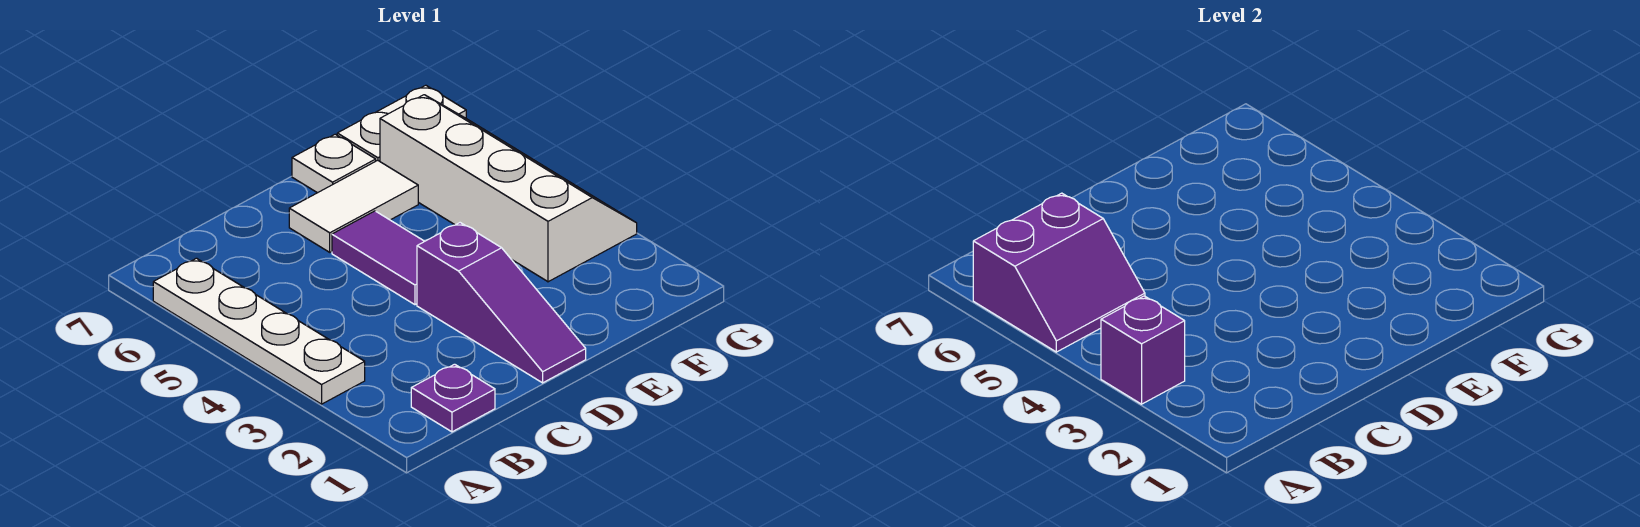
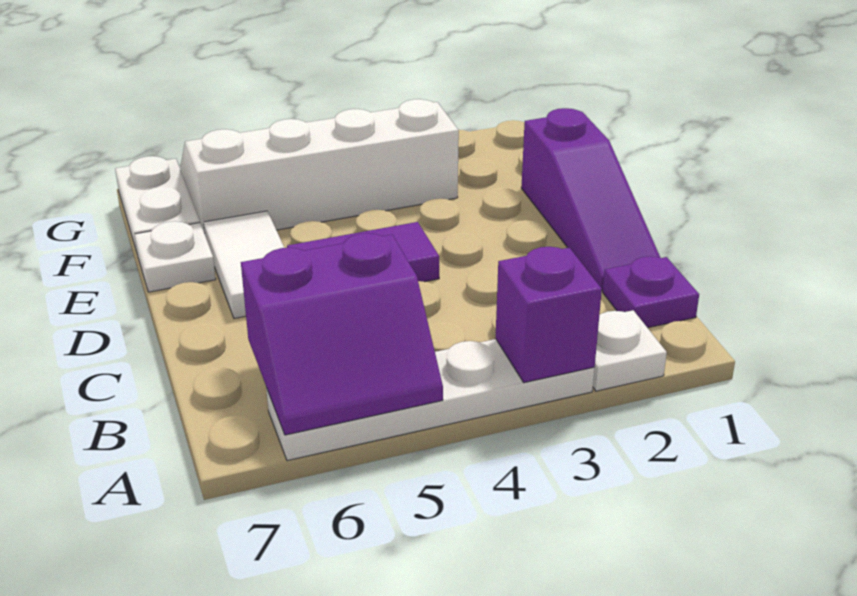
none -> white plate A2 level 1
purple slope A5:B6 level 2 top 6 -> purple slope A5:B6 level 2 top B
purple slope D1:D3 level 1 top 3 -> purple slope C1:E1 level 1 top E

